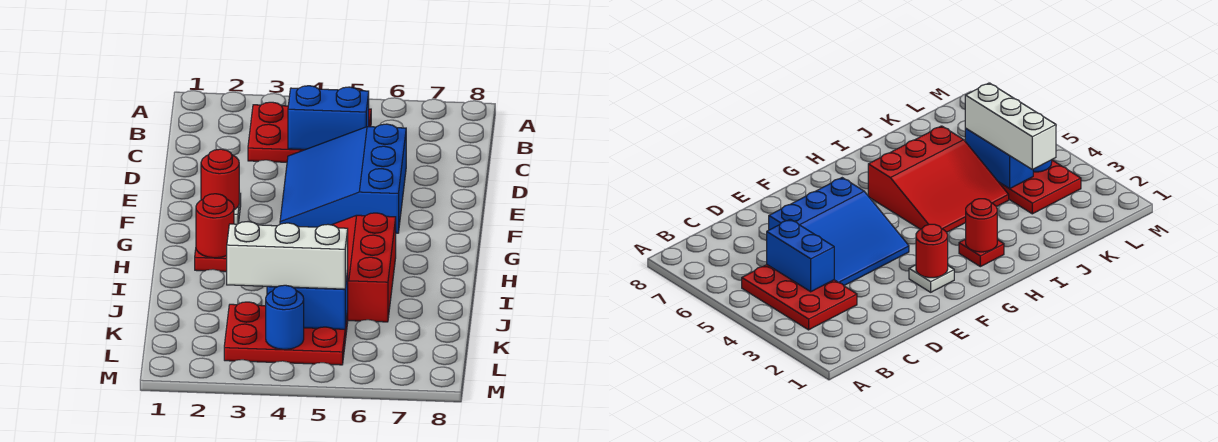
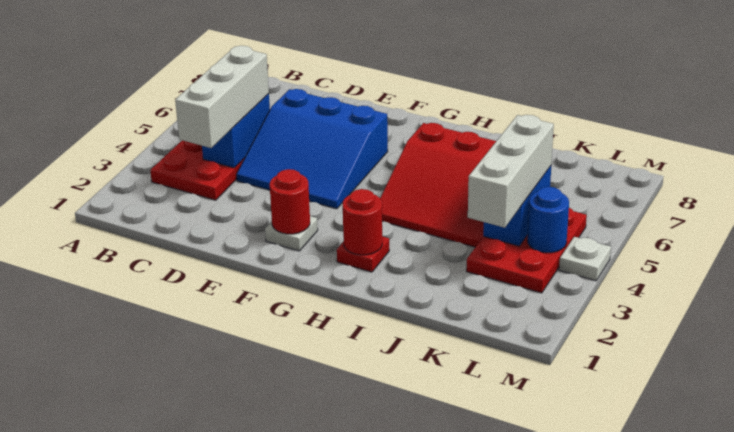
none -> white brick C3:C5 level 3
none -> white plate M4 level 1

